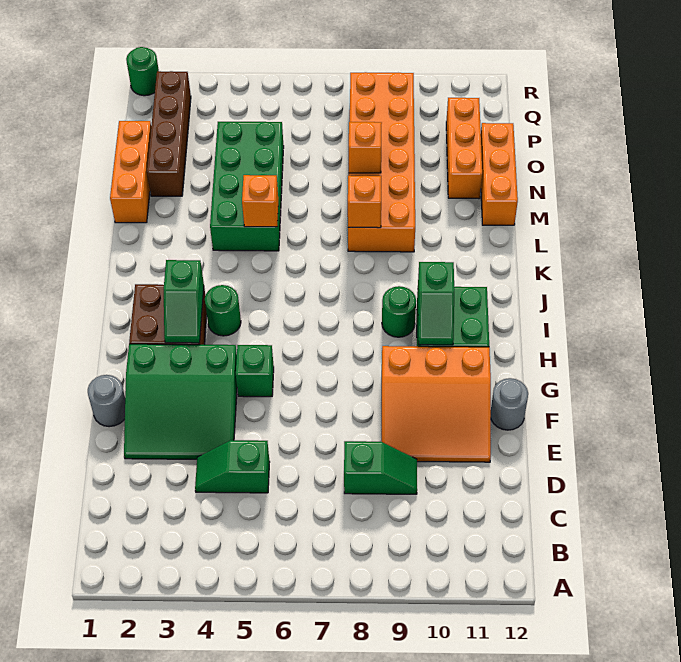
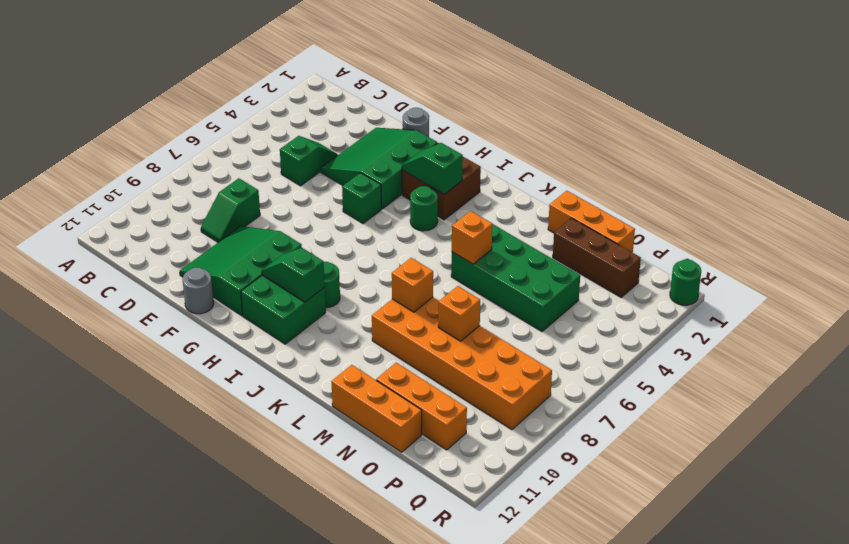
orange slope E9:G11 level 1 top G -> green slope E9:G11 level 1 top G
brown brick N2:Q2 level 1 -> brown brick N2:P2 level 1

